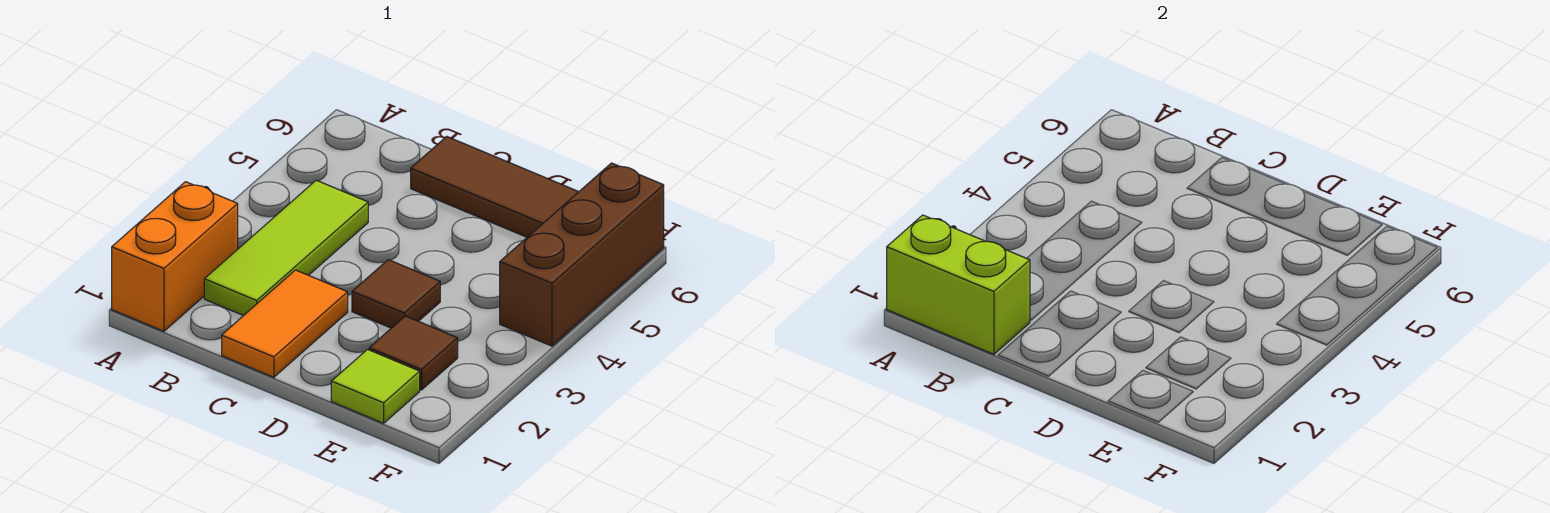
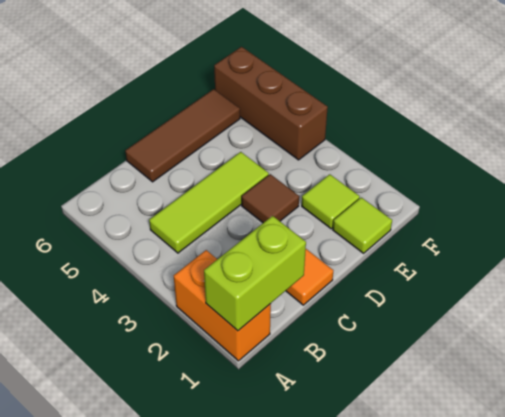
lime tile B2:B4 level 1 -> lime tile B4:D4 level 1
brown tile E2 level 1 -> lime tile E2 level 1

